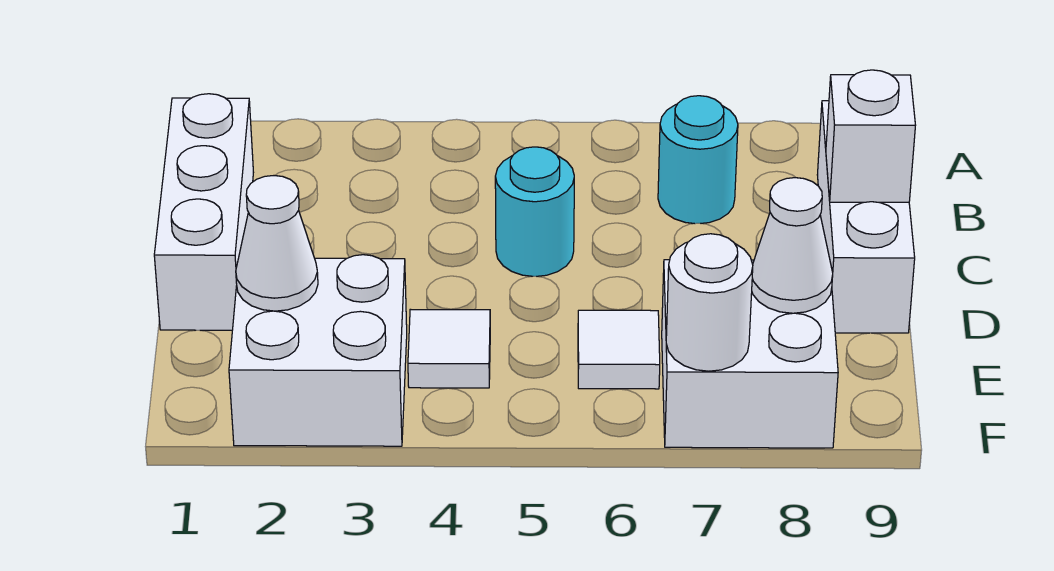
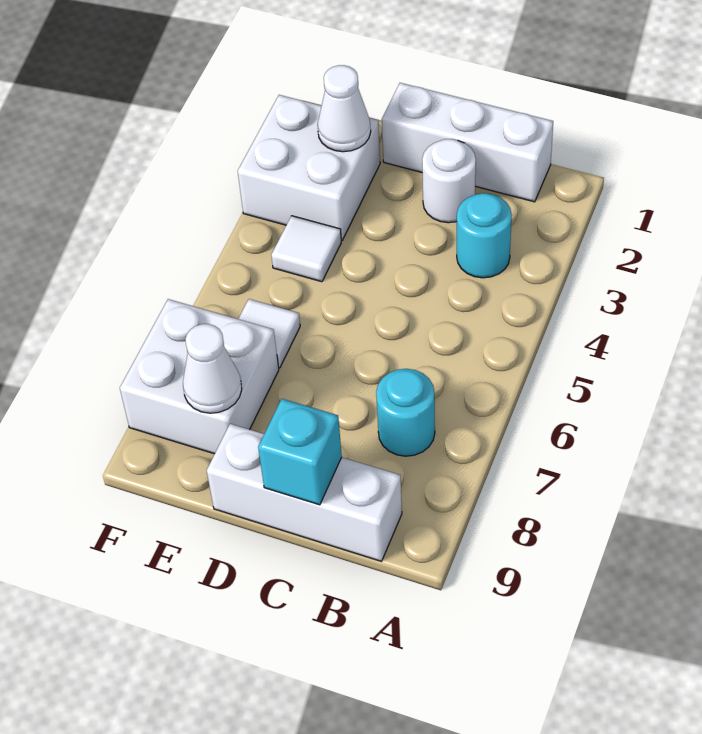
cyan round brick C5 level 1 -> cyan round brick B3 level 1
white brick C9 level 2 -> cyan brick C9 level 2
white round brick F7 level 2 -> white round brick C2 level 1

